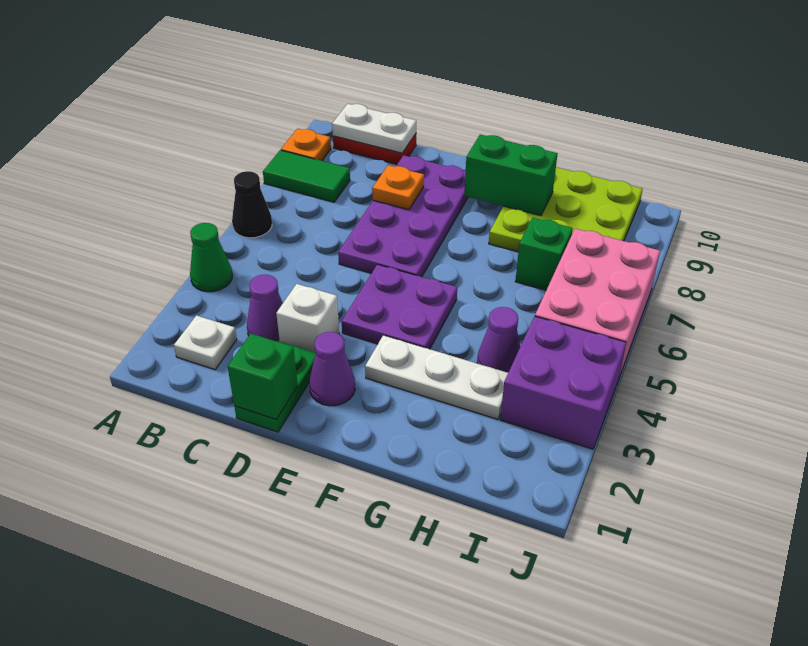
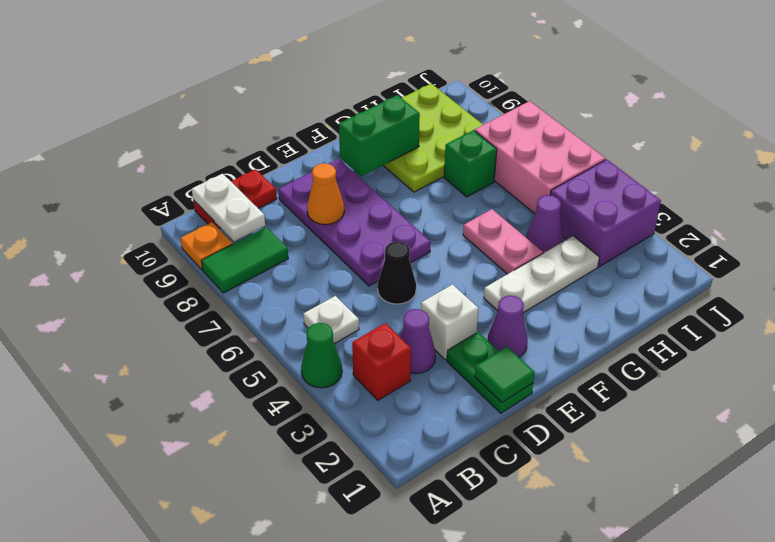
black cone A6 level 1 -> black cone D5 level 1
white plate B2 level 1 -> white plate B5 level 1
none -> red brick B3 level 1
white plate B10:C10 level 2 -> white plate B9:B10 level 2
green brick D1 level 2 -> green tile D1 level 2
orange plate D8 level 2 -> orange cone D8 level 2
purple plate E4:F5 level 1 -> none
none -> pink plate G4:G5 level 1

